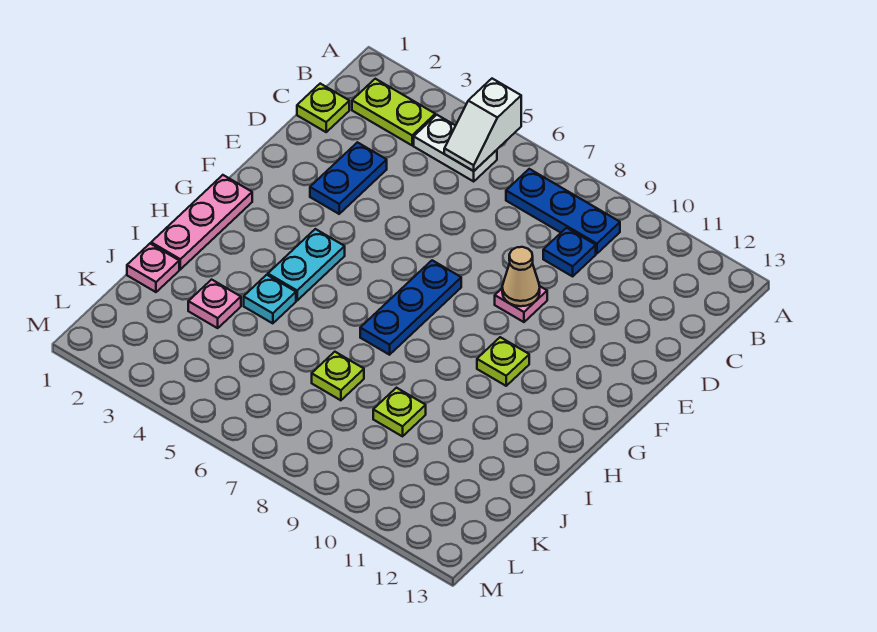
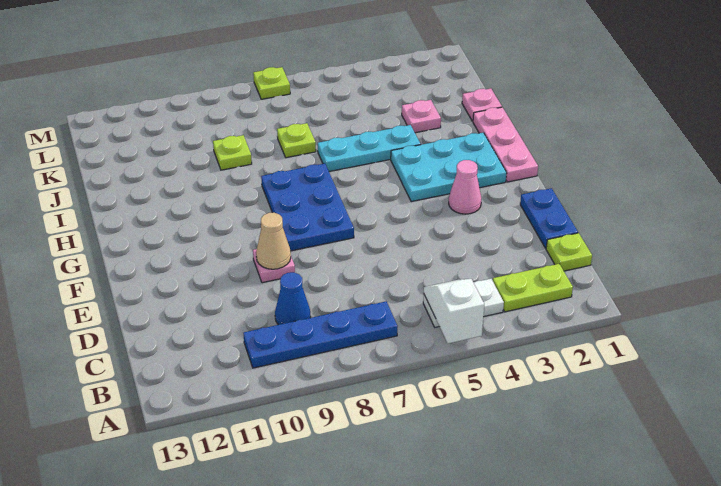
blue plate B7:B9 level 1 -> blue plate B7:B10 level 1
blue plate C9 level 1 -> blue cone C9 level 1
blue plate D3:E3 level 1 -> blue plate D1:E1 level 1
none -> pink cone F3 level 1
blue plate F7:H7 level 1 -> blue plate F7:H8 level 1
cyan plate G4:H4 level 1 -> cyan plate G2:H4 level 1
lime plate G10 level 1 -> lime plate M7 level 1
cyan plate I4 level 1 -> cyan plate I4:I6 level 1

